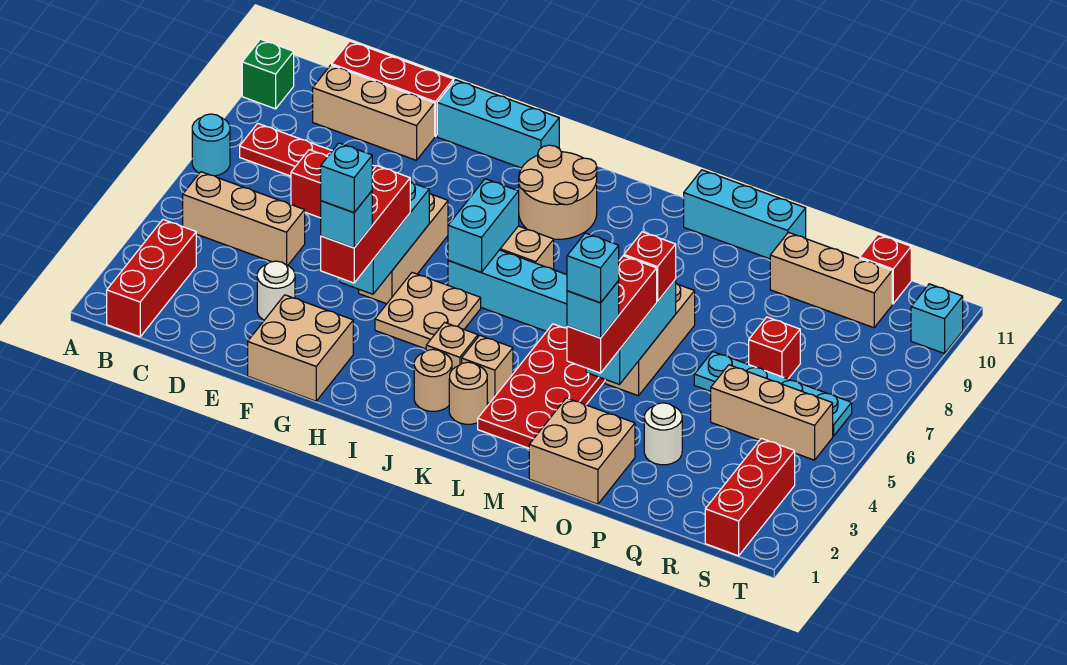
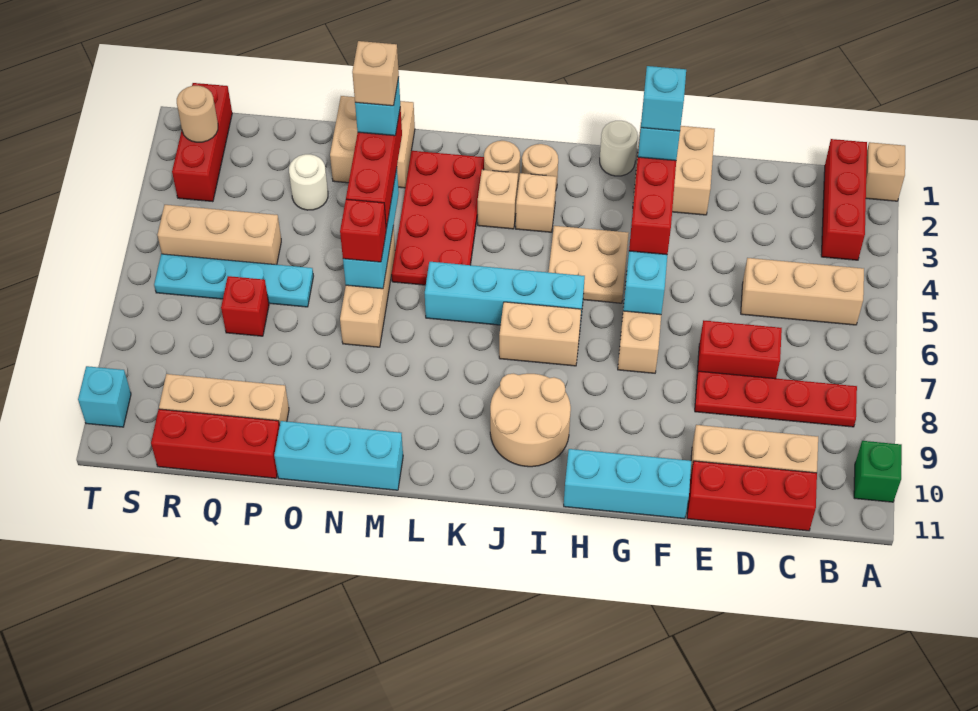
none -> tan brick A1 level 1
cyan round brick A7 level 1 -> none
white round brick E3 level 1 -> white round brick H1 level 1
cyan brick I6:I7 level 2 -> none
cyan brick N3 level 5 -> tan brick N3 level 5
red brick R11 level 1 -> red brick P11:R11 level 1
none -> tan round brick S2 level 2

